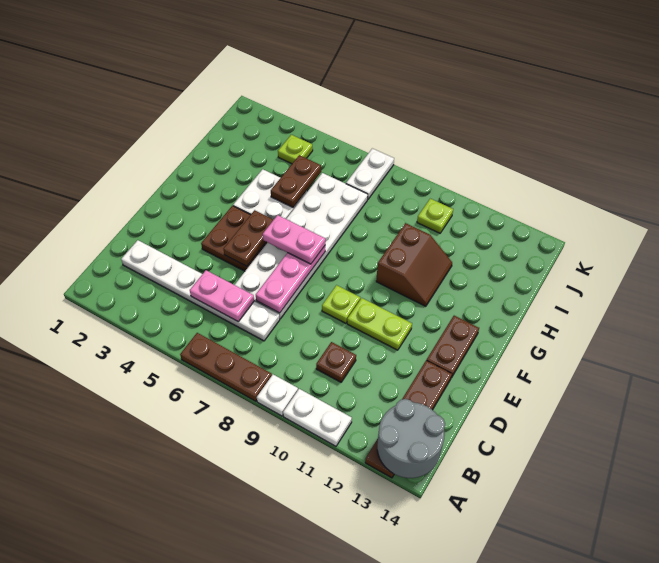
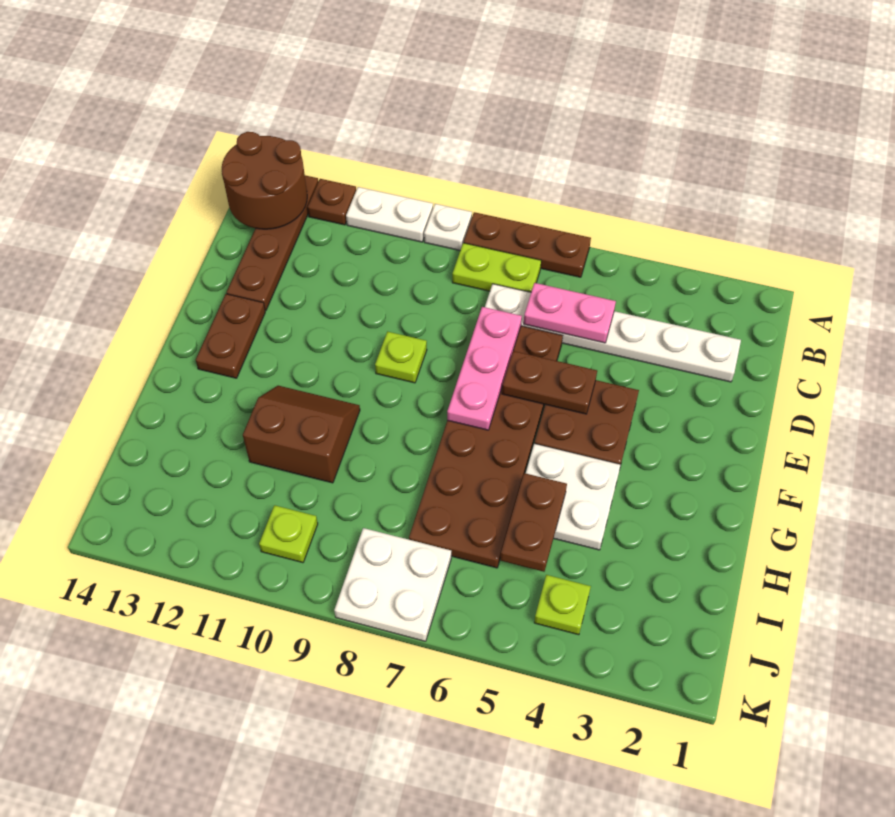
grey round brick A13:B14 level 2 -> brown round brick A13:B14 level 2
brown plate C10 level 1 -> brown plate A12 level 1
white plate D6:I7 level 1 -> brown plate D6:I7 level 1
brown plate E5:F5 level 2 -> brown plate E5:E6 level 2
lime plate E10:E11 level 1 -> lime plate B7:B8 level 1
pink plate F6:F7 level 3 -> none
brown slope G10:H11 level 1 top 10 -> brown slope G10:H11 level 1 top H
white plate J7:K7 level 1 -> white plate J7:K8 level 1

